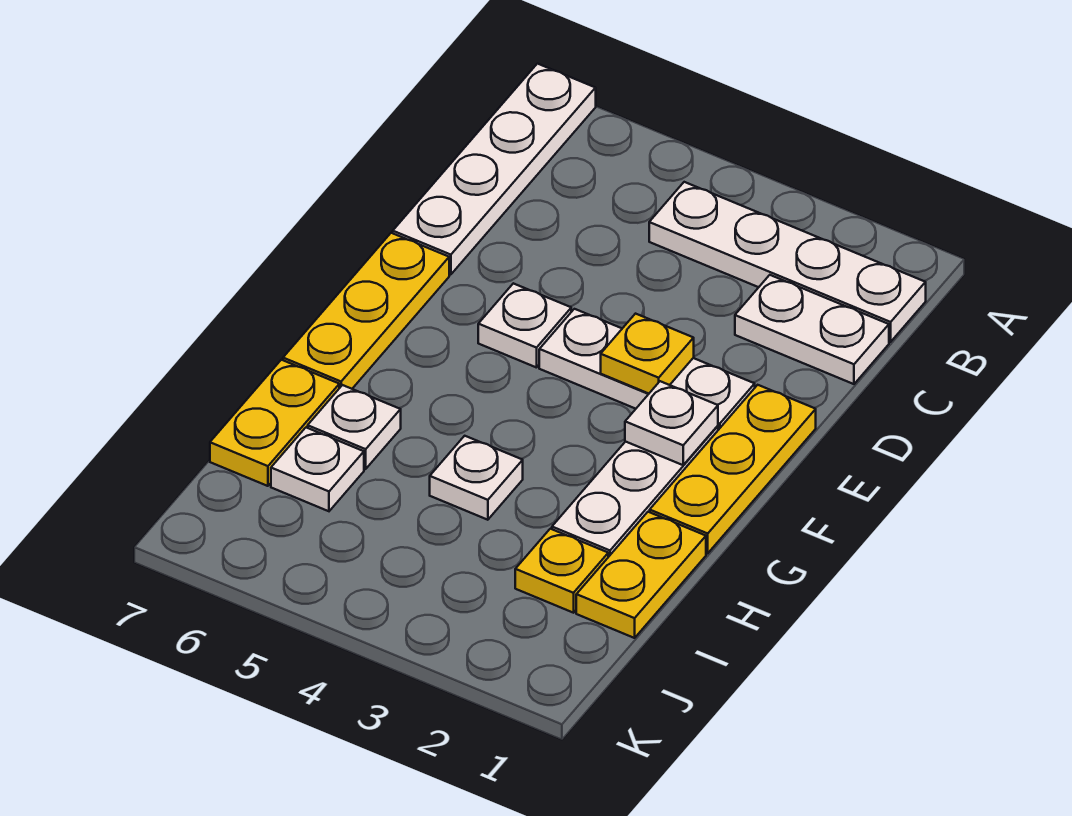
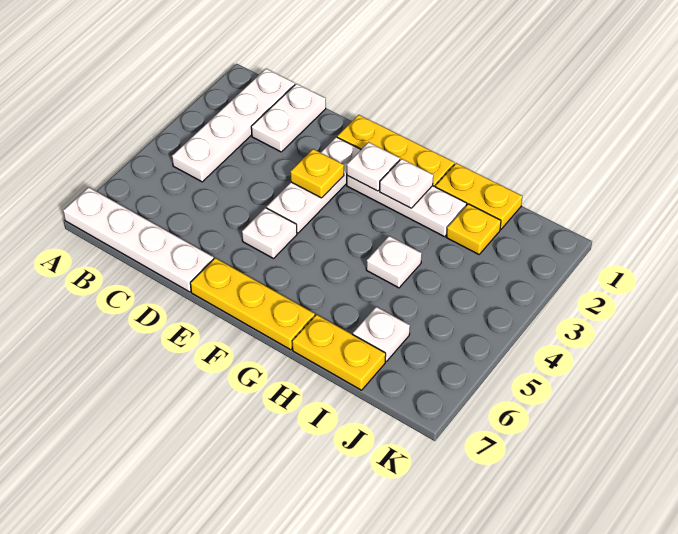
white plate H6 level 1 -> white plate G2 level 2

